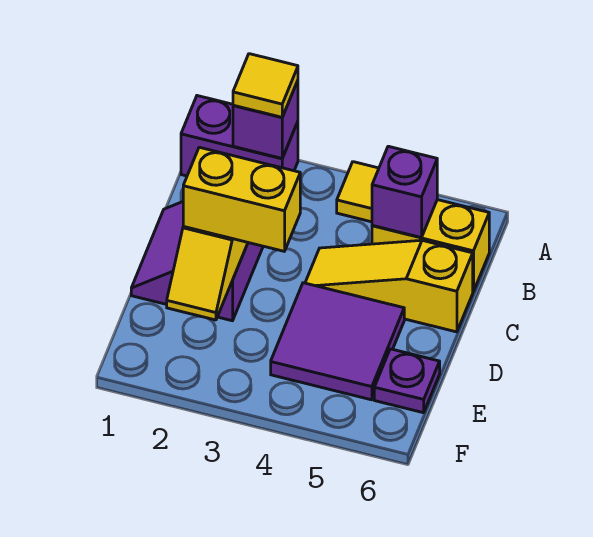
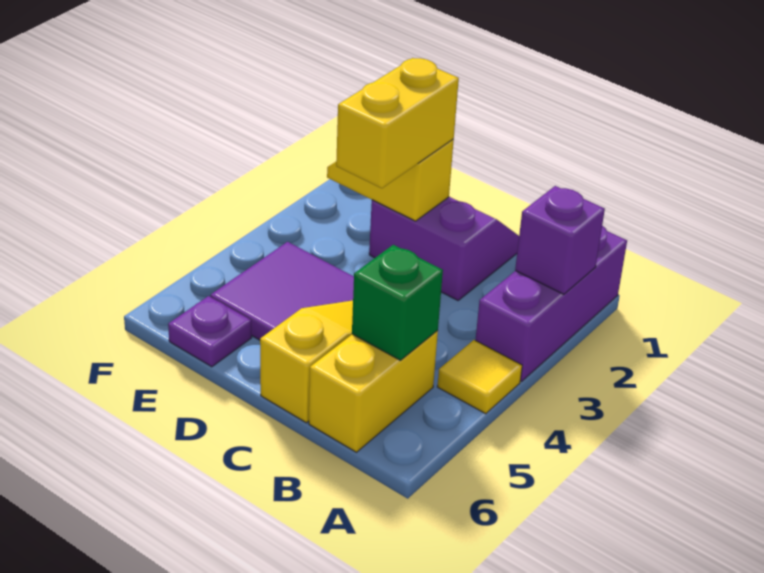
purple brick A1:A2 level 1 -> purple brick A1:A3 level 1
yellow tile A2 level 3 -> none
purple brick B5 level 2 -> green brick B5 level 2

